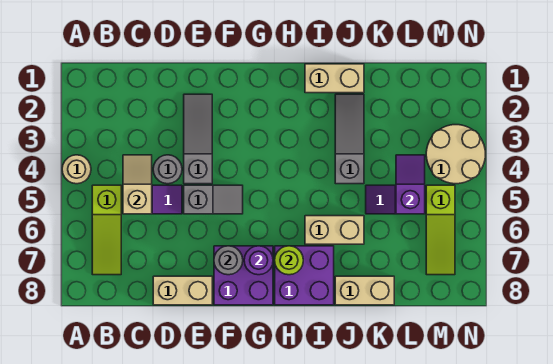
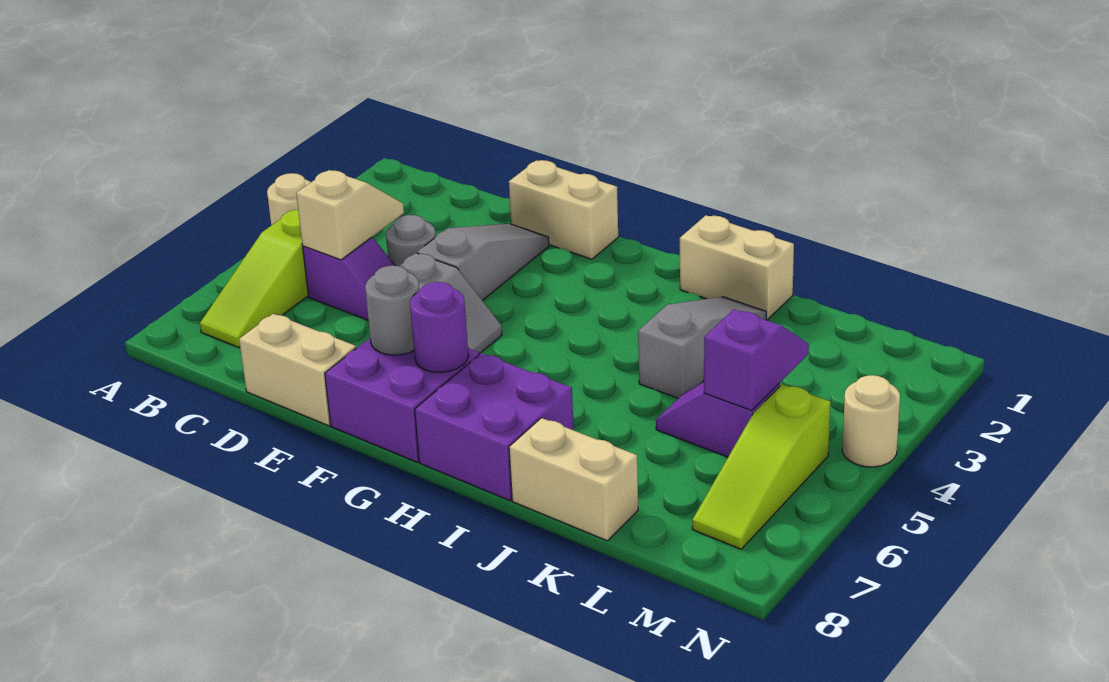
lime round brick H7 level 2 -> none
tan brick I6:J6 level 1 -> tan brick E1:F1 level 1
tan round brick M3:N4 level 1 -> tan round brick N4 level 1

